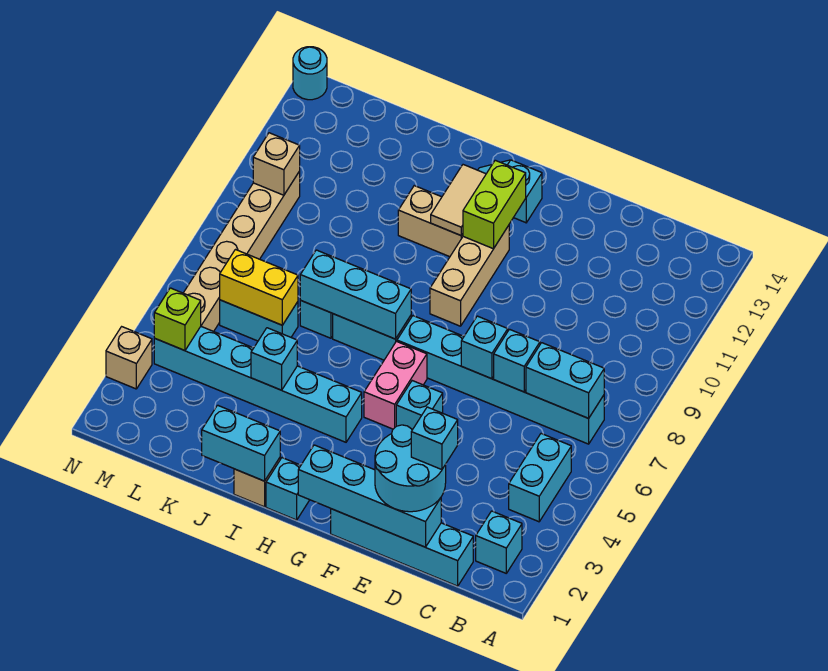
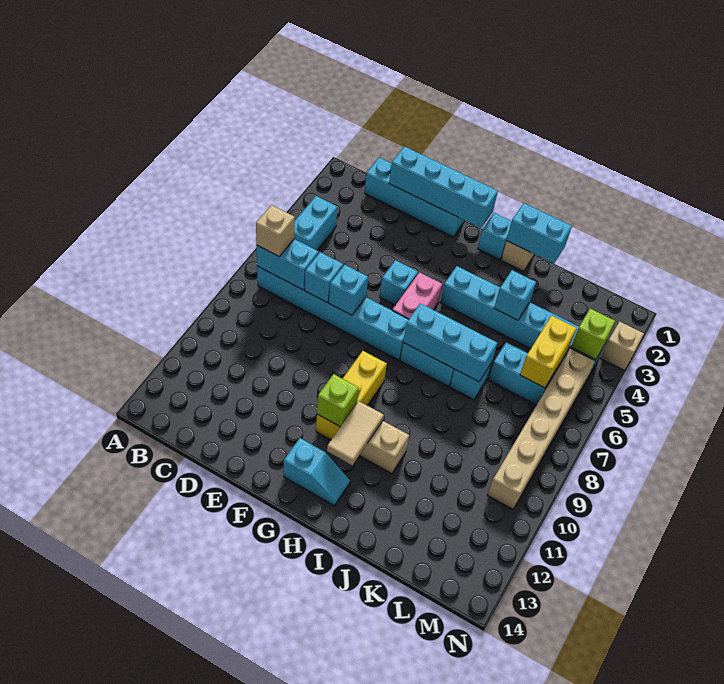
cyan brick B2 level 1 -> none
cyan round brick D1:E2 level 3 -> none
cyan brick D2 level 4 -> none
tan brick G9:G11 level 1 -> yellow brick G9:G11 level 1
lime brick G11:G12 level 2 -> lime brick G11 level 2
yellow brick K6:L6 level 2 -> yellow brick L5:L6 level 2
tan brick M10 level 2 -> tan brick B7 level 3
cyan round brick N14 level 1 -> none

